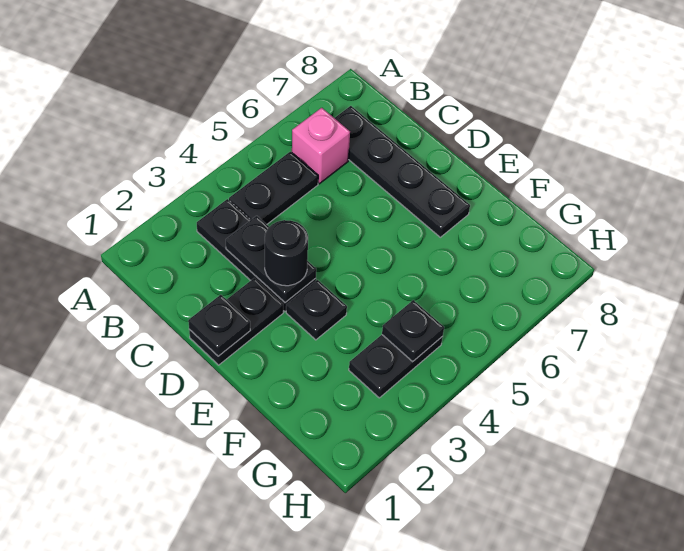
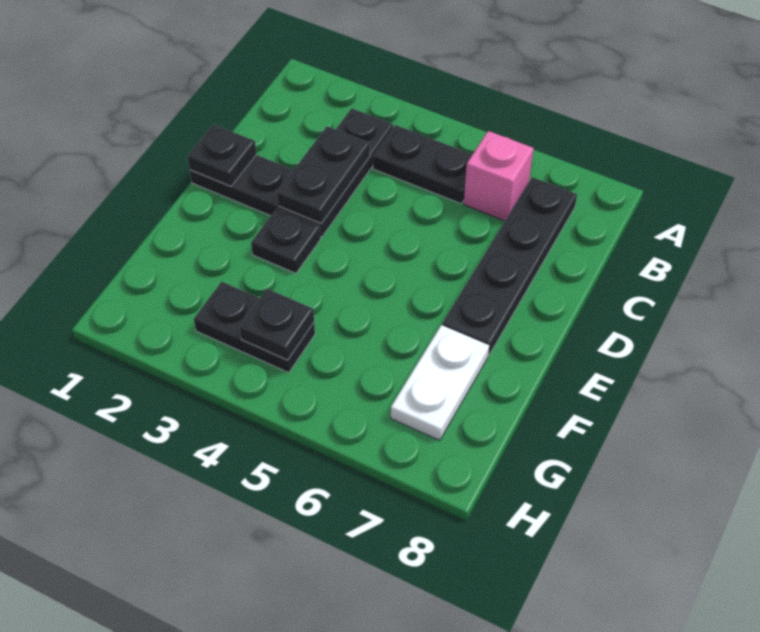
black round brick D3 level 3 -> none
none -> white plate F7:G7 level 1

